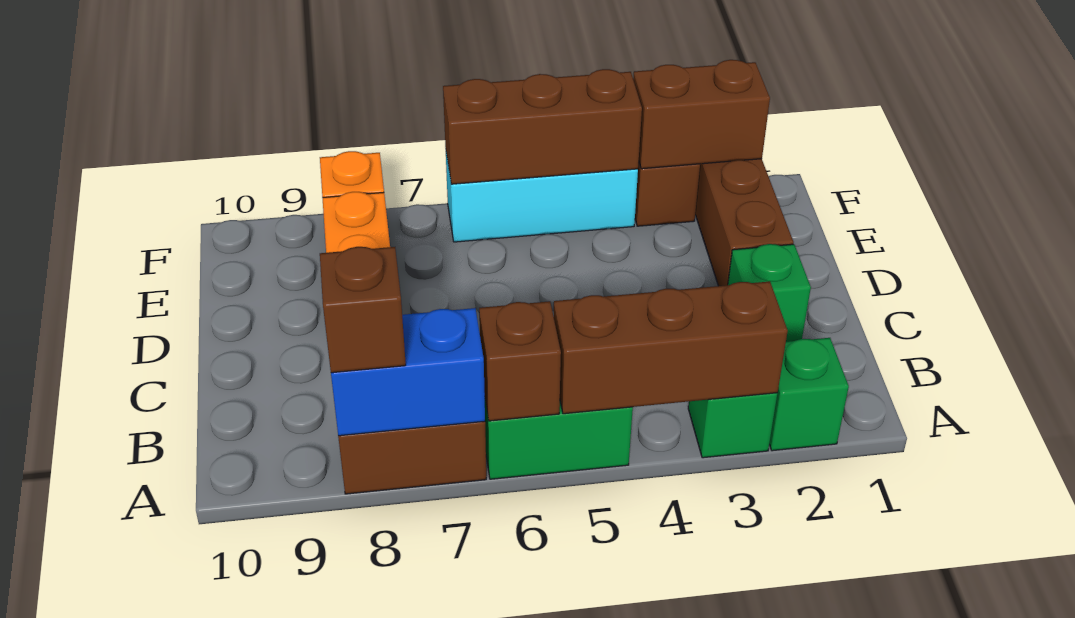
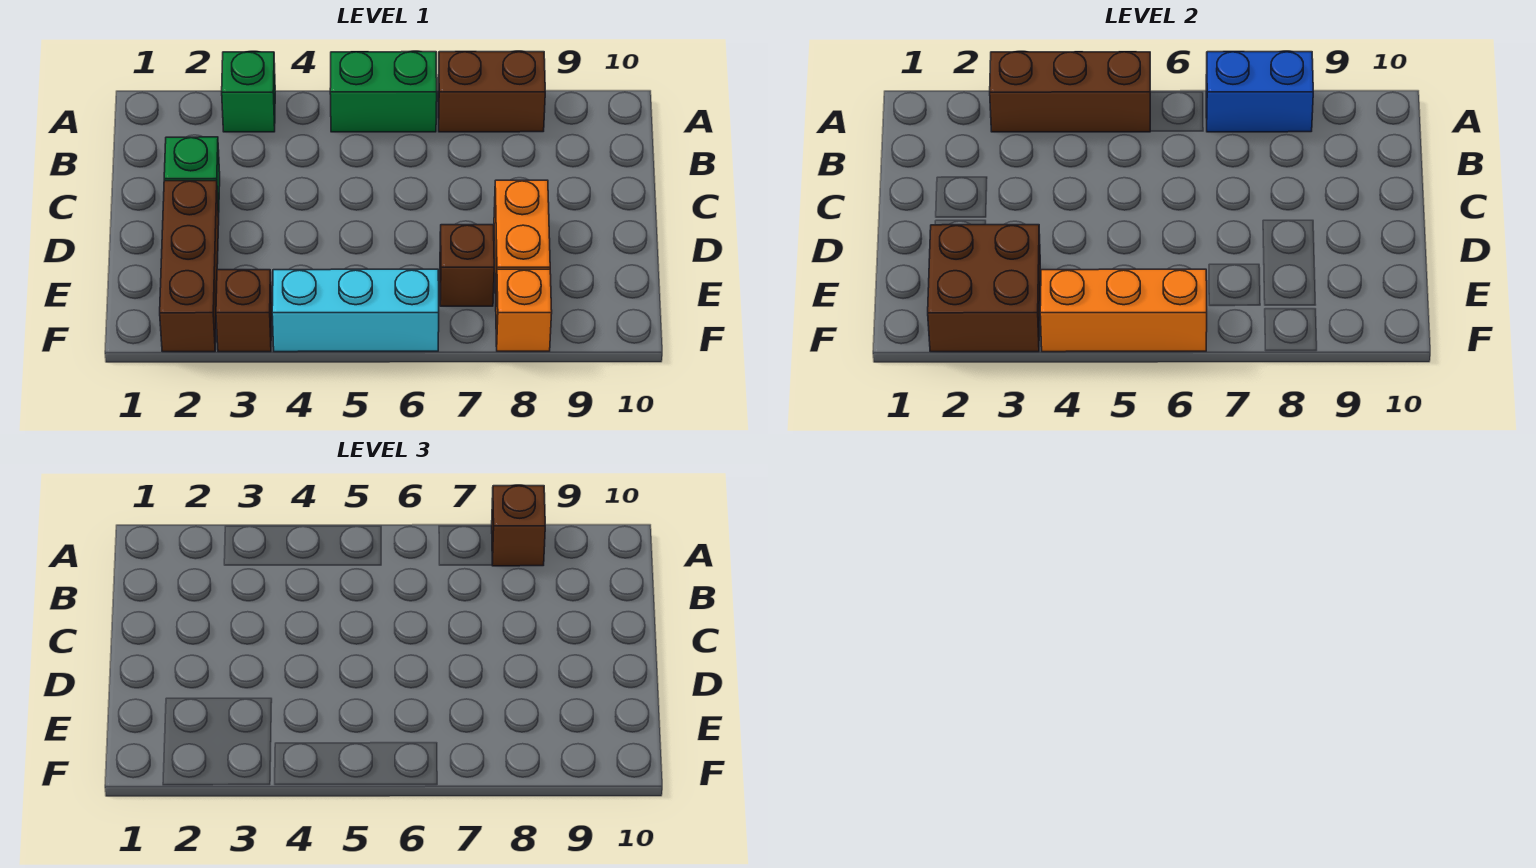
green brick A2 level 1 -> none
brown brick A6 level 2 -> brown brick E7 level 1
brown brick F2:F3 level 2 -> brown brick E2:F3 level 2
brown brick F4:F6 level 2 -> orange brick F4:F6 level 2

